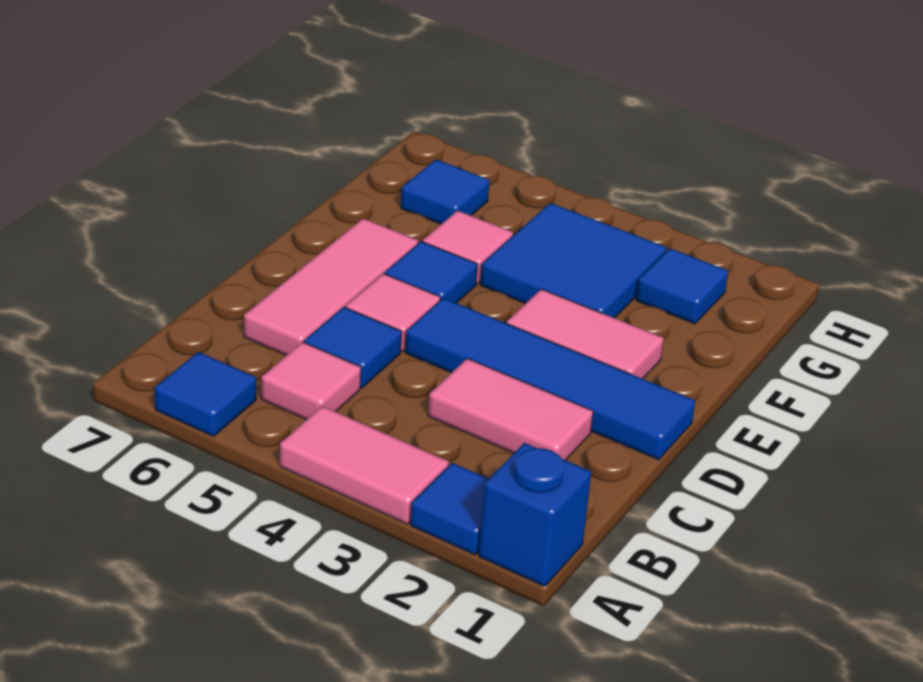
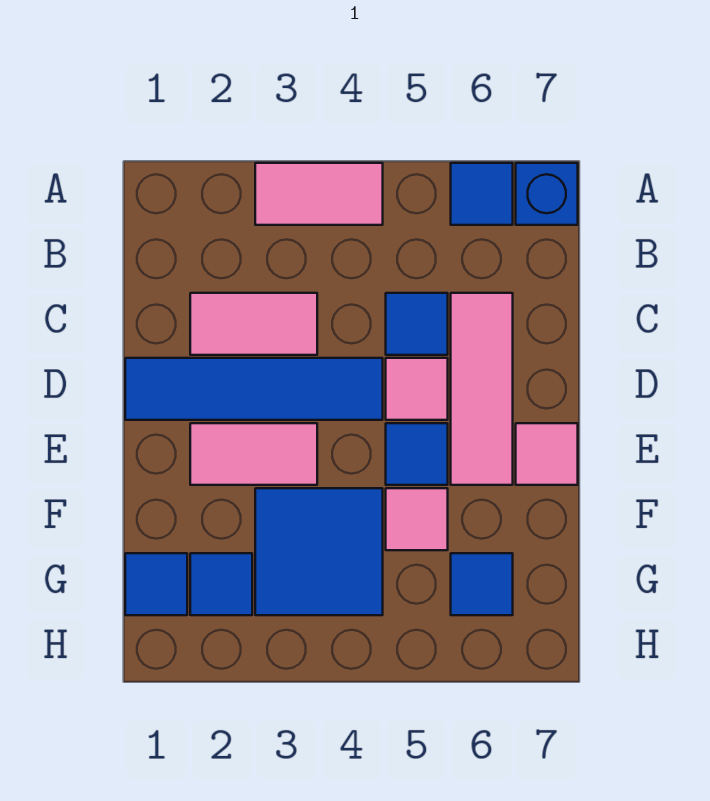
blue brick A1 level 1 -> blue brick A7 level 1
blue tile A2 level 1 -> blue tile G1 level 1
pink tile B5 level 1 -> pink tile E7 level 1

